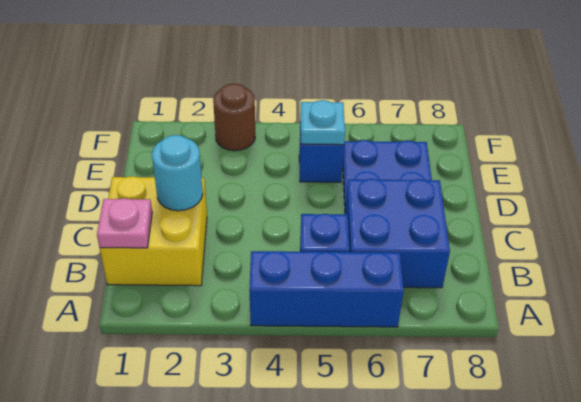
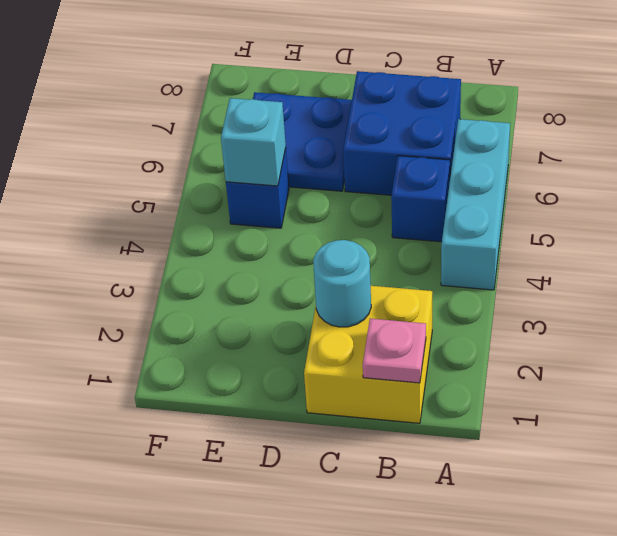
blue brick A4:A6 level 1 -> cyan brick A4:A6 level 1
cyan plate E5 level 2 -> cyan brick E5 level 2
brown round brick F3 level 1 -> none

